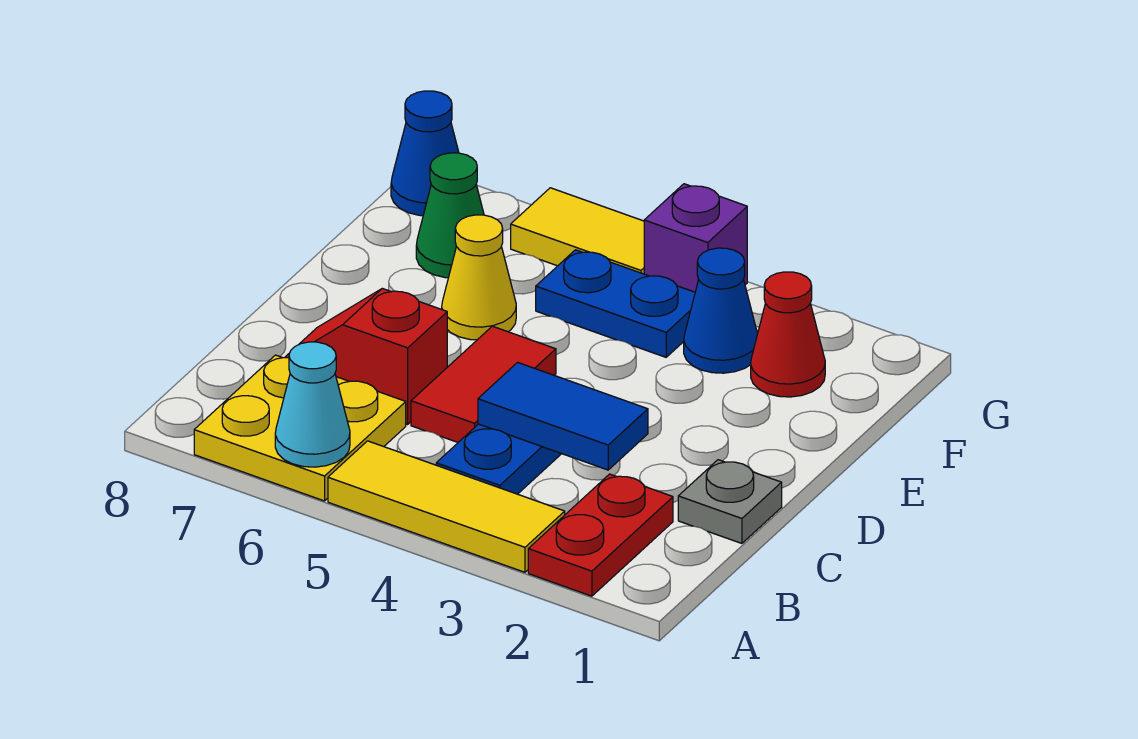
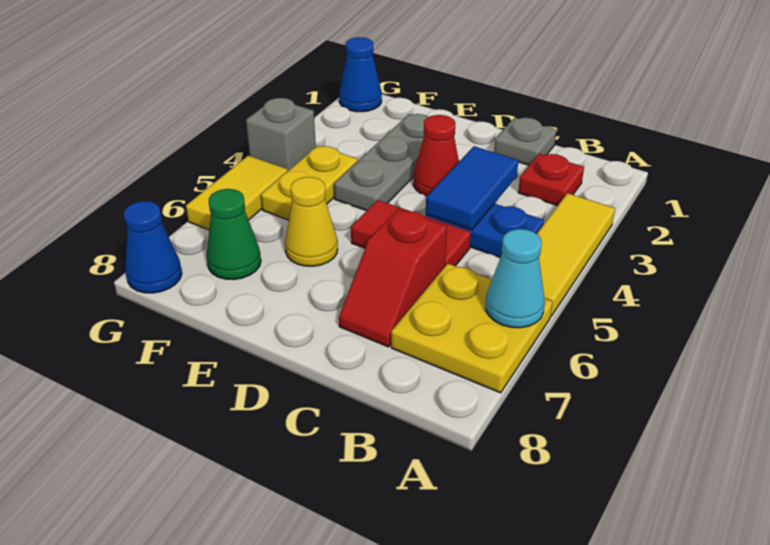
red plate A2:B2 level 1 -> red plate B2 level 1
none -> grey plate E2:E4 level 1
red cone F2 level 1 -> red cone D3 level 1
blue cone F3 level 1 -> blue cone G1 level 1
blue plate F4:F5 level 1 -> yellow plate F4:F5 level 1
purple brick G4 level 1 -> grey brick G4 level 1

